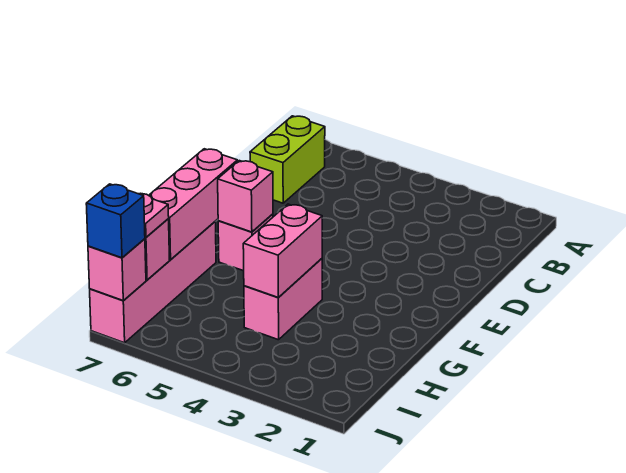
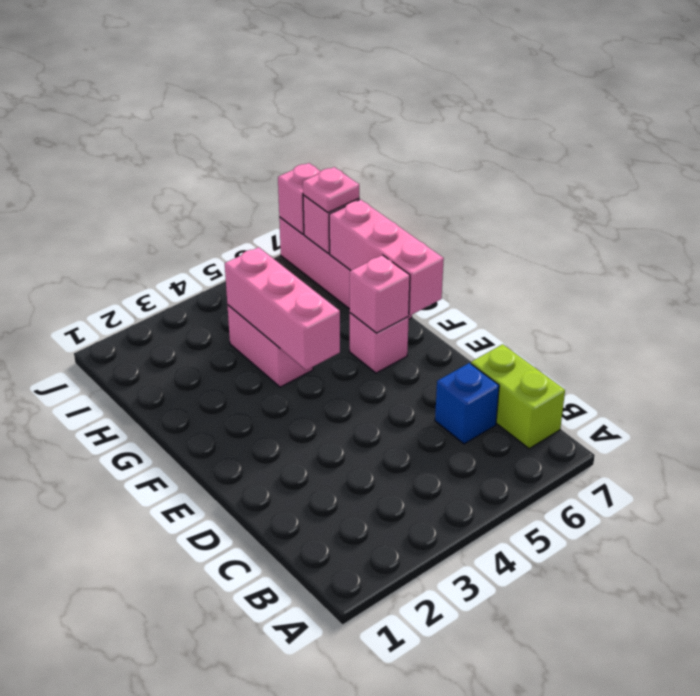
pink brick G4:H4 level 2 -> pink brick F4:H4 level 2
blue brick J7 level 3 -> blue brick C6 level 1

